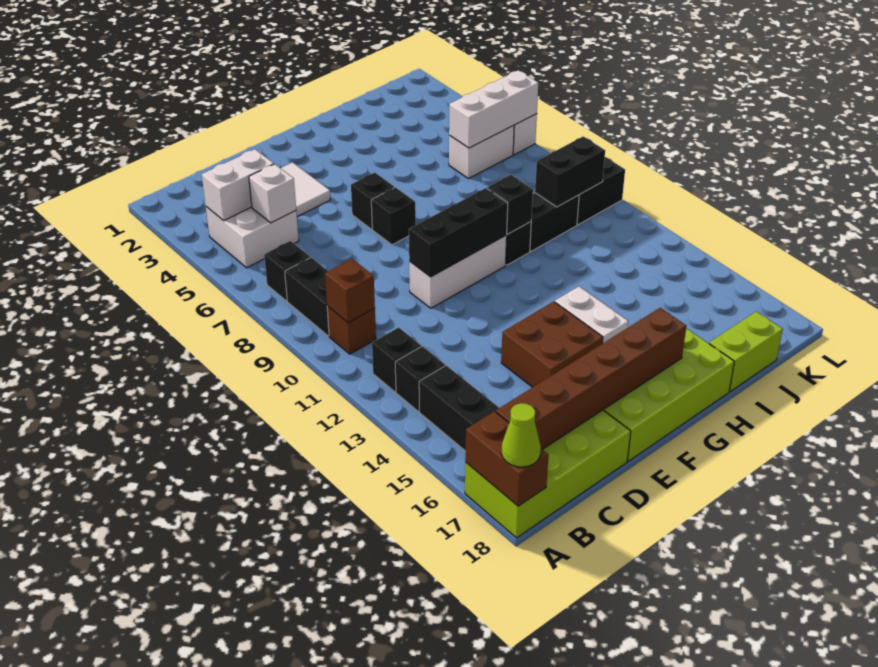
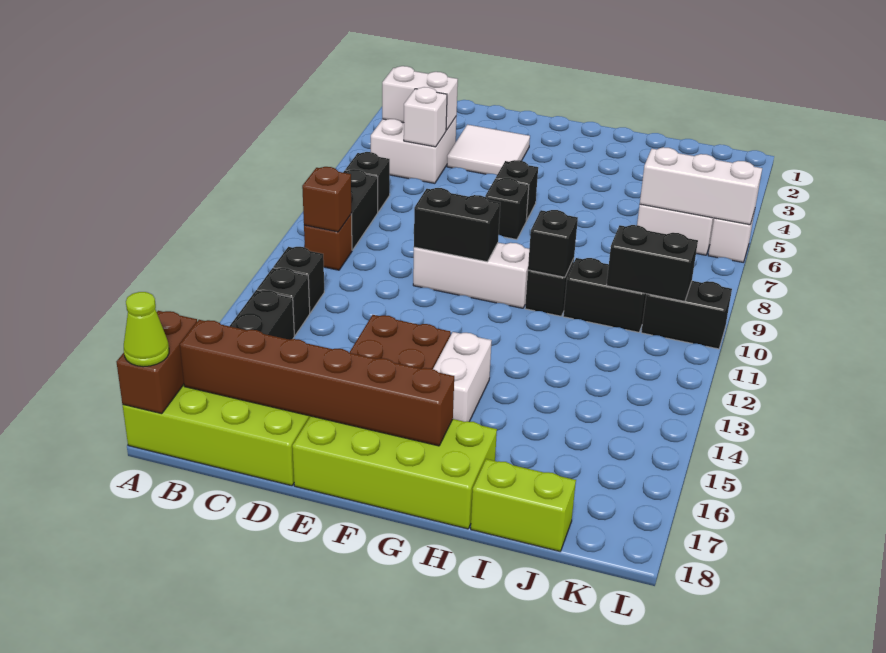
black brick E10:G10 level 2 -> black brick E10:F10 level 2

